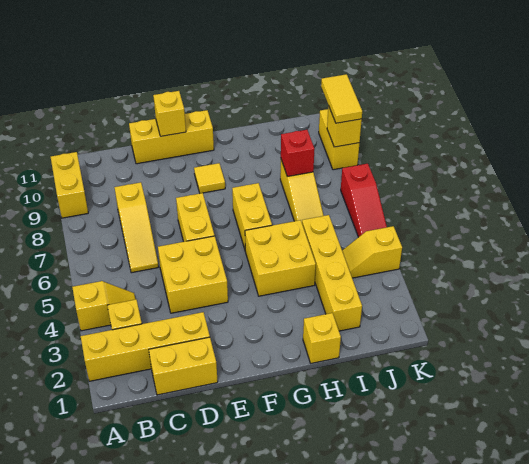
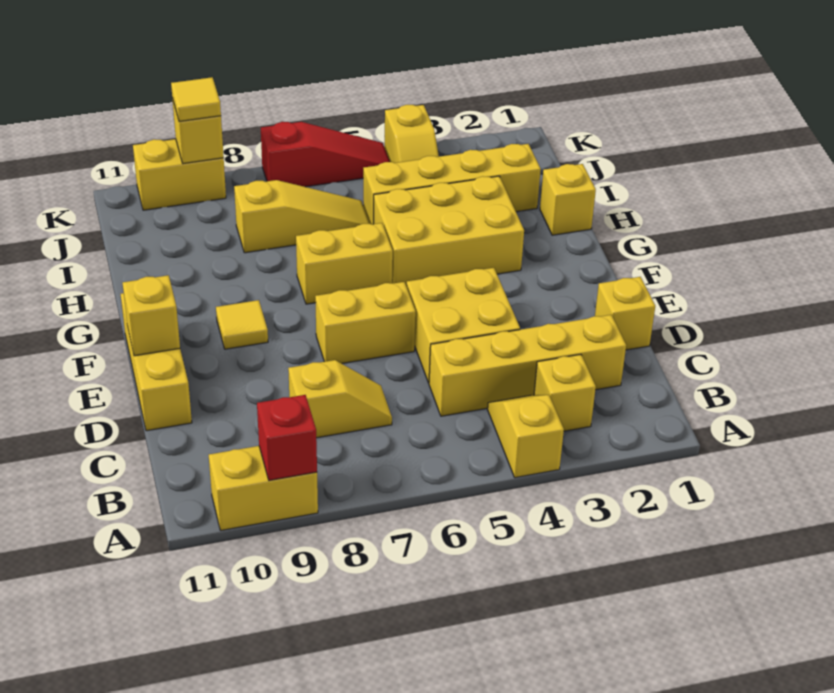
yellow brick A2:D2 level 1 -> yellow brick C2:C5 level 1
yellow brick C1:D1 level 1 -> yellow brick D1 level 1
yellow slope C6:C8 level 1 top 8 -> yellow slope C7:C8 level 1 top 8
yellow brick G4:H5 level 1 -> yellow brick G3:H5 level 1
red brick I8 level 2 -> red brick A9 level 2
yellow tile K9:K10 level 3 -> yellow tile K9 level 3

